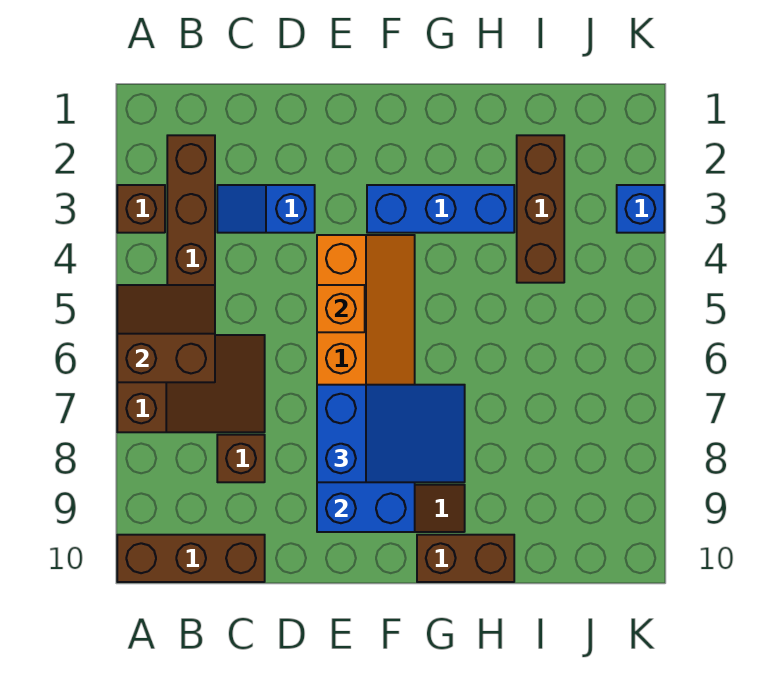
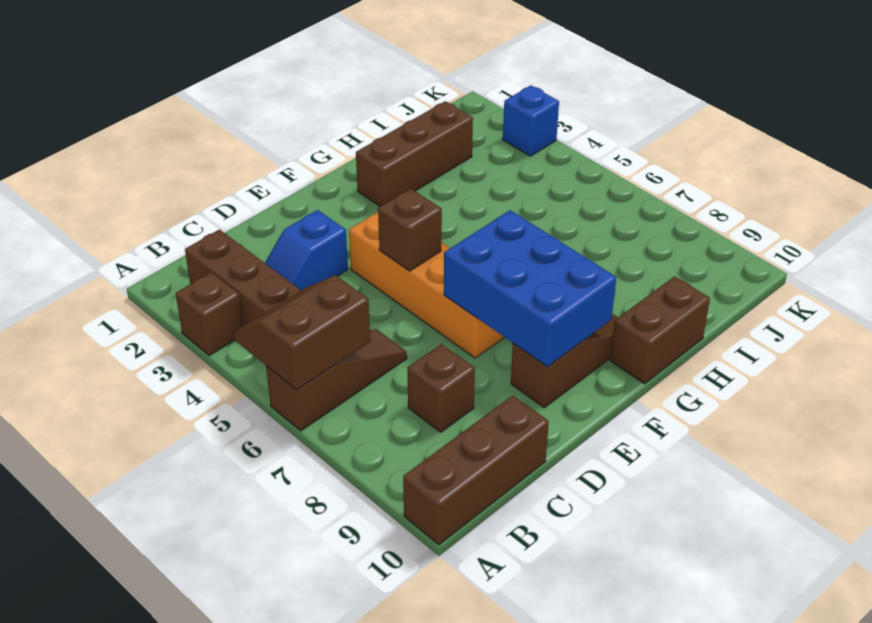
brown slope A6:C7 level 1 top A -> brown slope A6:C6 level 1 top A
orange brick E5 level 2 -> brown brick E5 level 2
blue slope E7:G8 level 3 top E -> none
blue brick F3:H3 level 1 -> none
brown brick I2:I4 level 1 -> brown brick G2:I2 level 1

